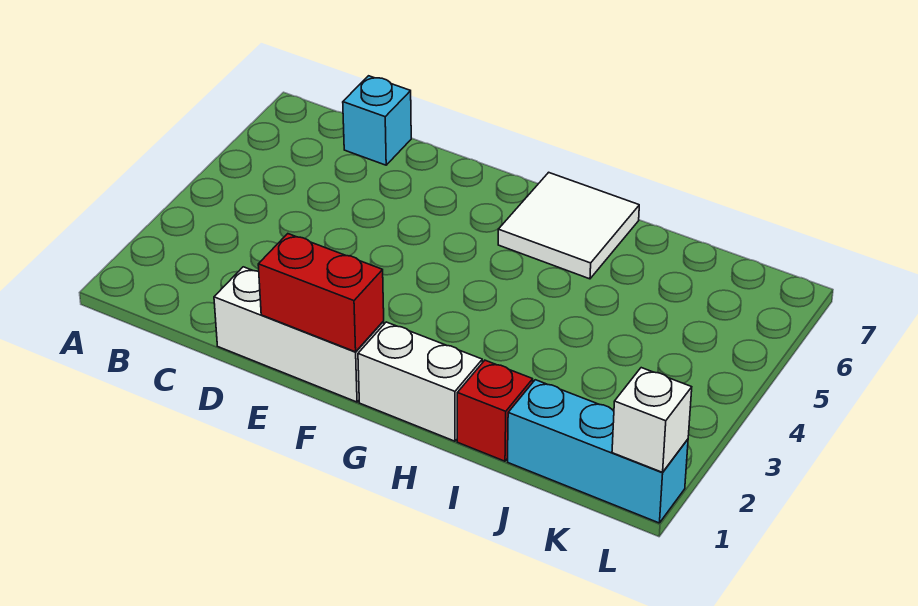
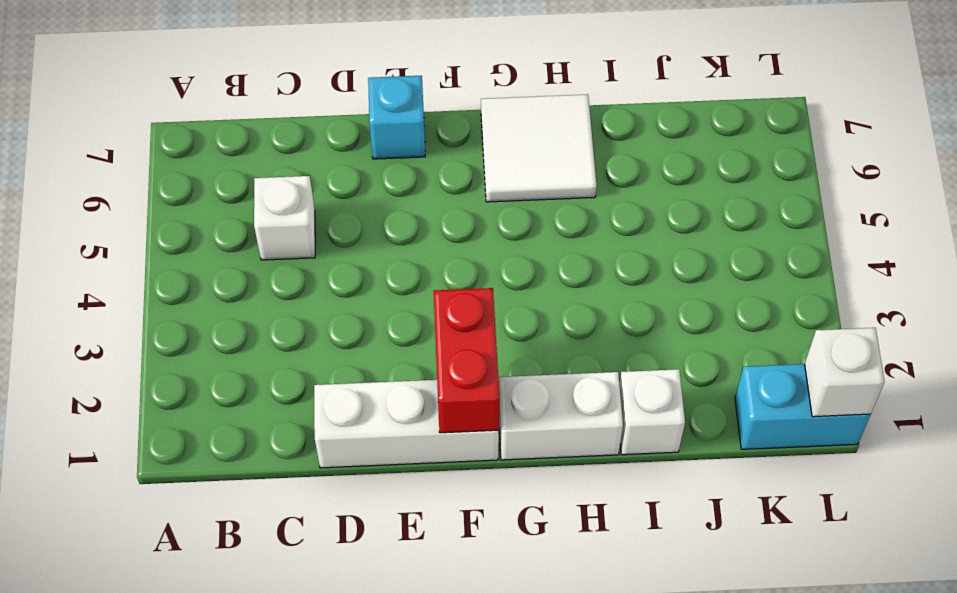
none -> white brick C5 level 1
cyan brick C7 level 1 -> cyan brick E7 level 1
red brick E1:F1 level 2 -> red brick F1:F2 level 2
red brick I1 level 1 -> white brick I1 level 1
cyan brick J1:L1 level 1 -> cyan brick K1:L1 level 1

